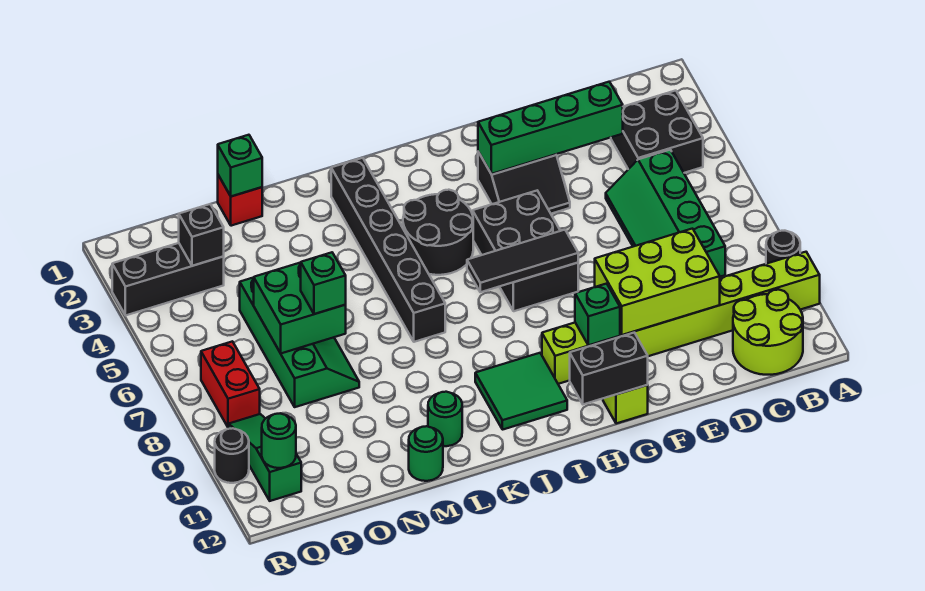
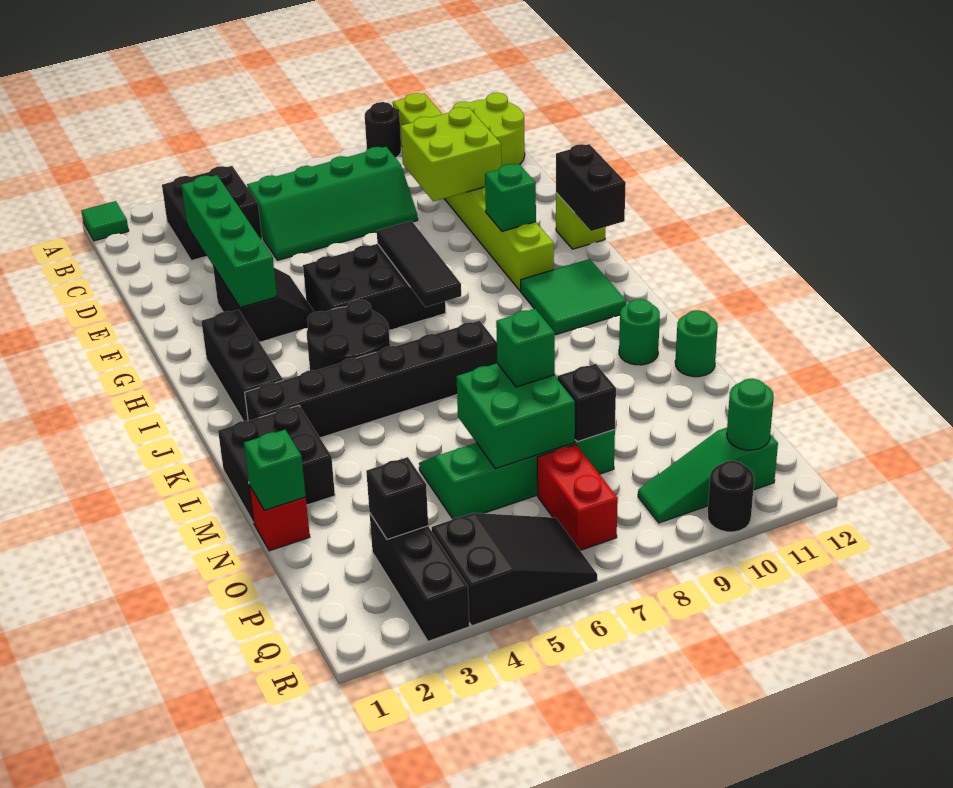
none -> green tile A1 level 1
lime brick D9:F10 level 2 -> lime brick D9:E10 level 2
none -> black brick H2:J2 level 1
none -> black brick L1:M2 level 1
none -> black brick O8 level 2
none -> black slope Q4:R6 level 1 top 4
red brick Q7:Q8 level 1 -> red brick P7:Q7 level 1

